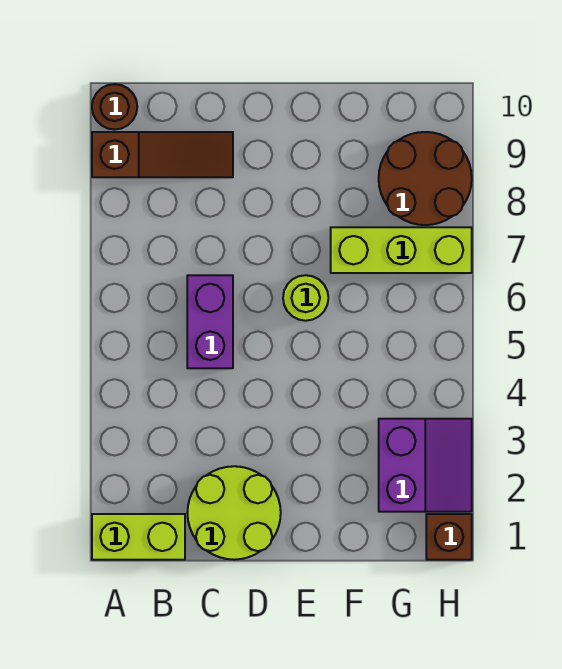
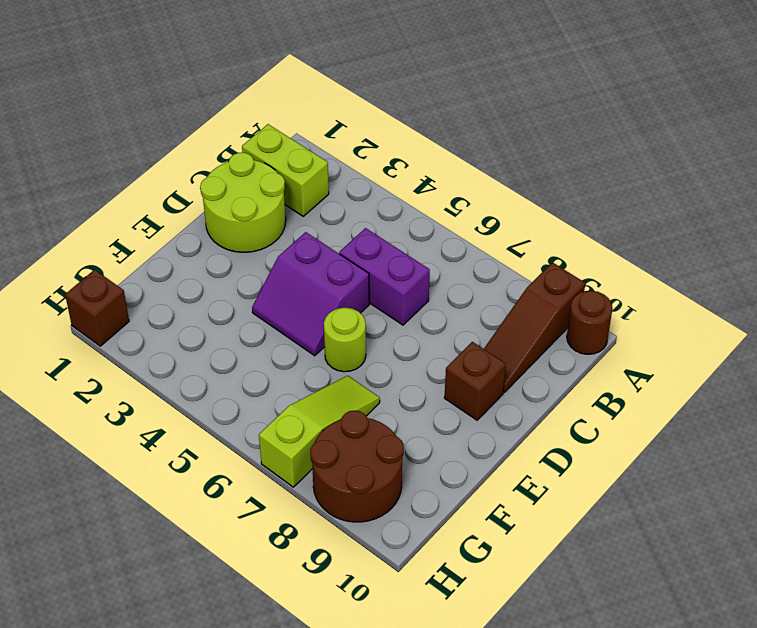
lime brick A1:B1 level 1 -> lime brick B1:B2 level 1
none -> brown brick D9 level 1
lime brick F7:H7 level 1 -> lime slope F7:H7 level 1 top H
purple slope G2:H3 level 1 top G -> purple slope D4:E5 level 1 top D

